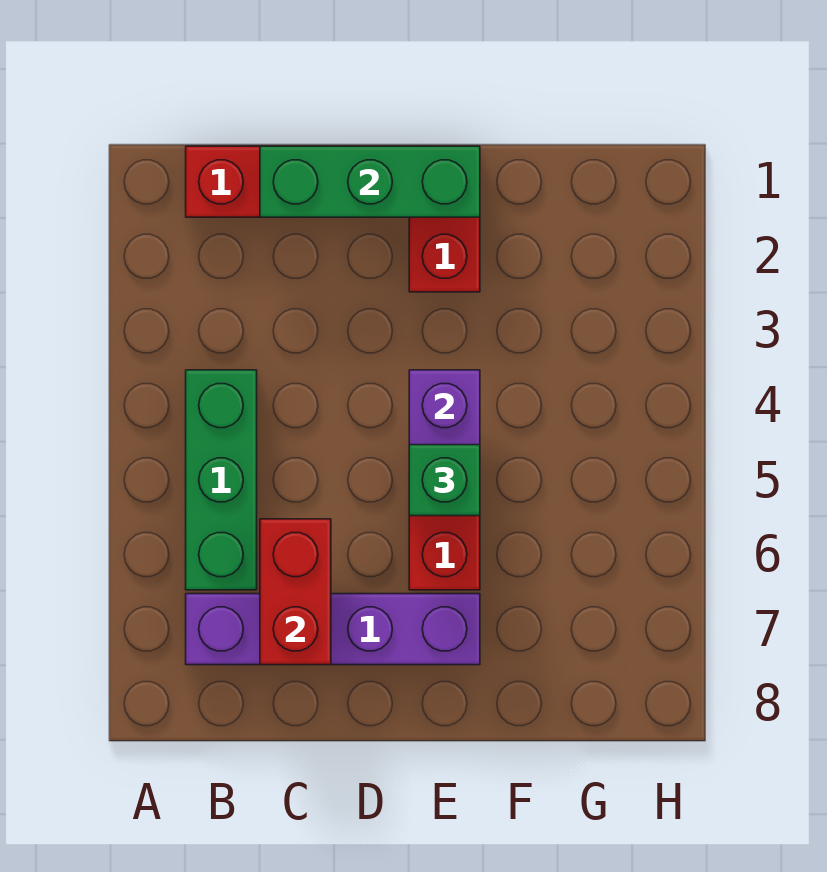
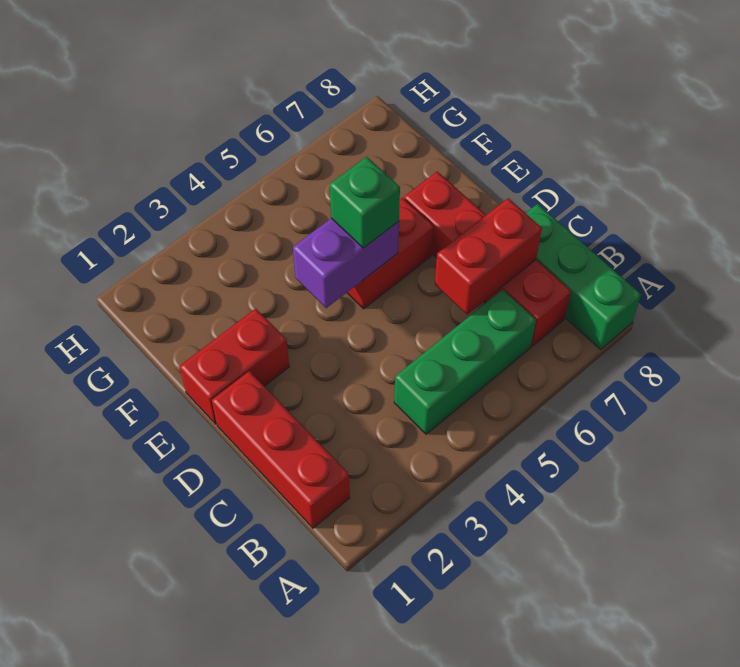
purple brick B7:E7 level 1 -> red brick B7:E7 level 1
green brick C1:E1 level 2 -> green brick A8:C8 level 1

